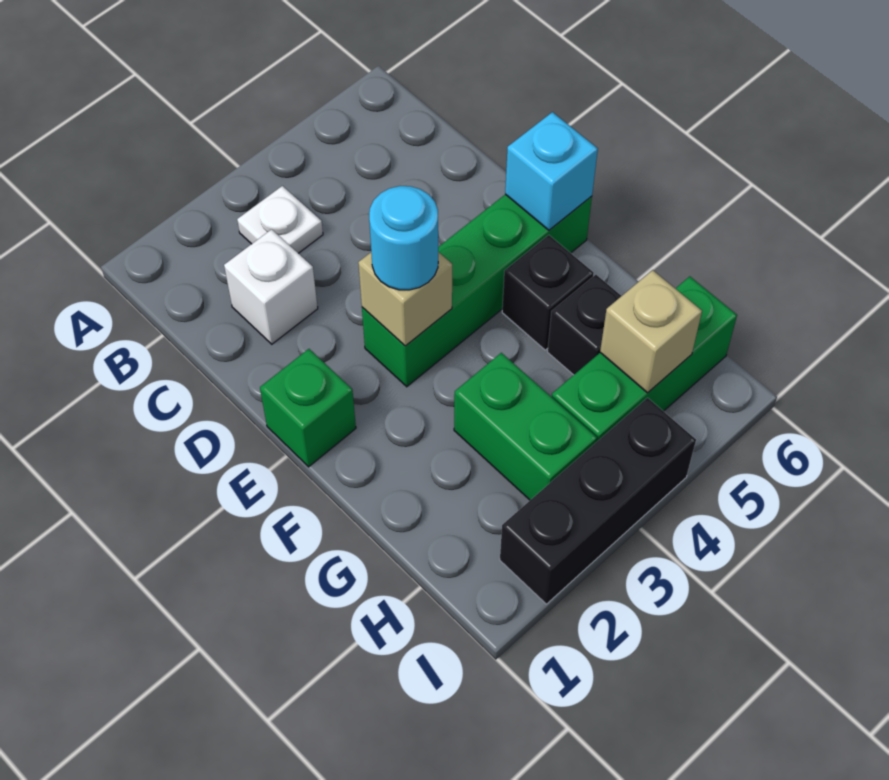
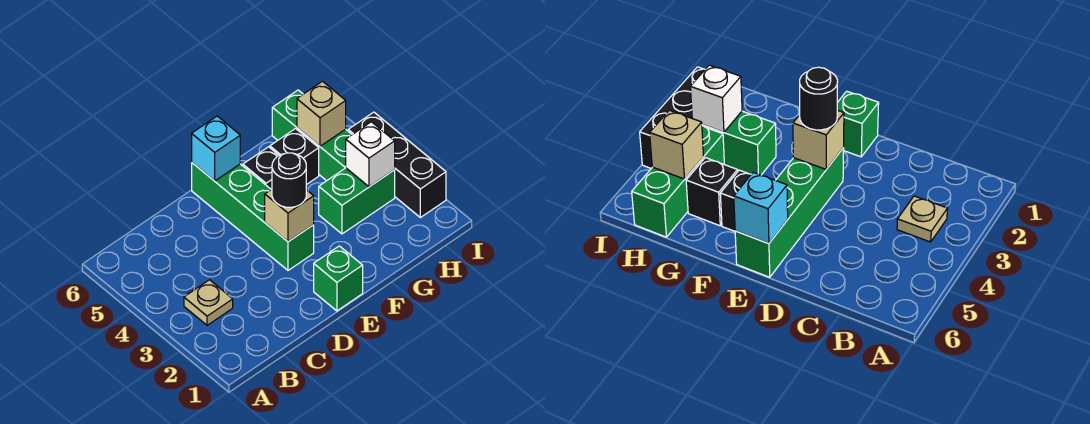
white plate B3 level 1 -> tan plate B3 level 1
white brick C2 level 1 -> white brick H3 level 2
cyan round brick E3 level 3 -> black round brick E3 level 3

